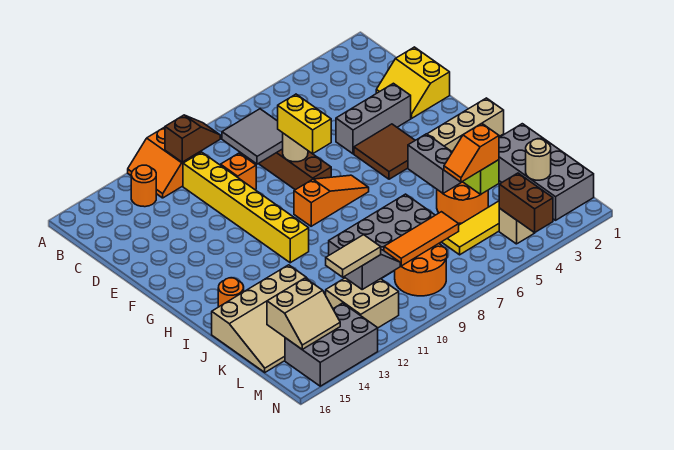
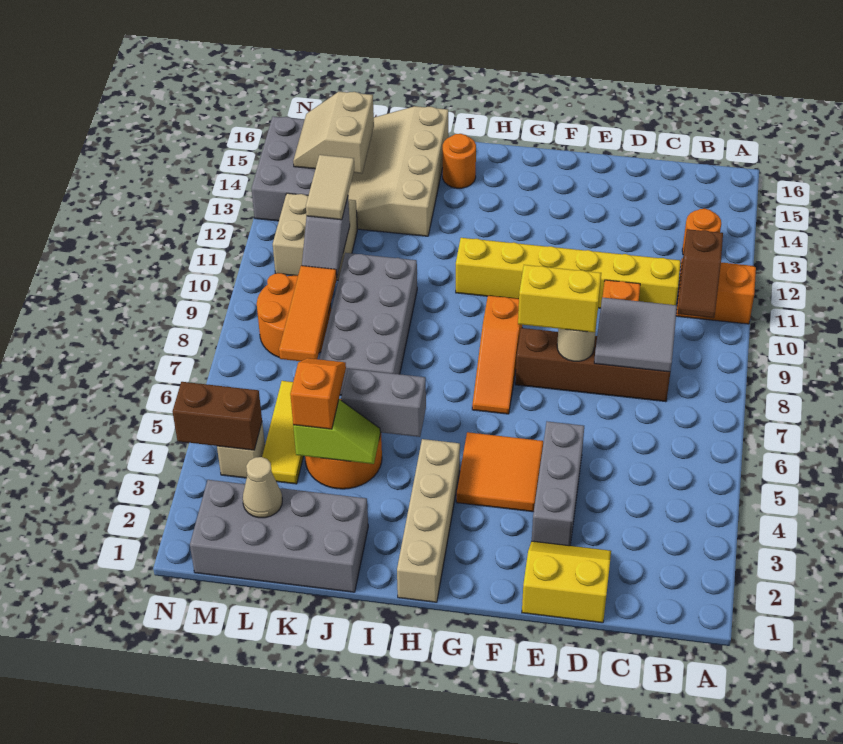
brown tile F4:G5 level 1 -> orange tile F4:G5 level 1
tan round brick L2 level 2 -> tan cone L2 level 2

